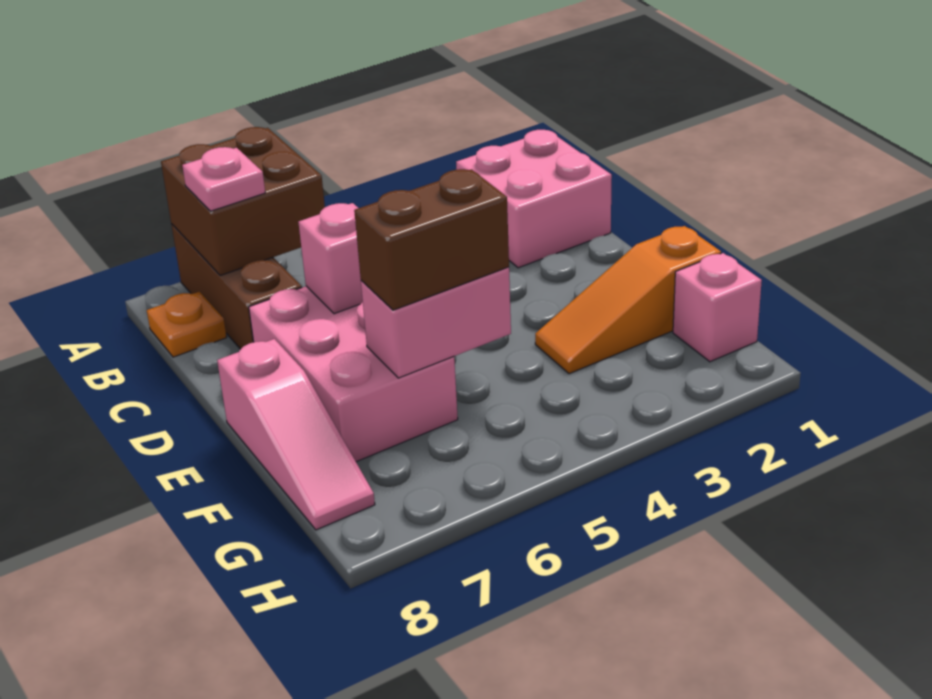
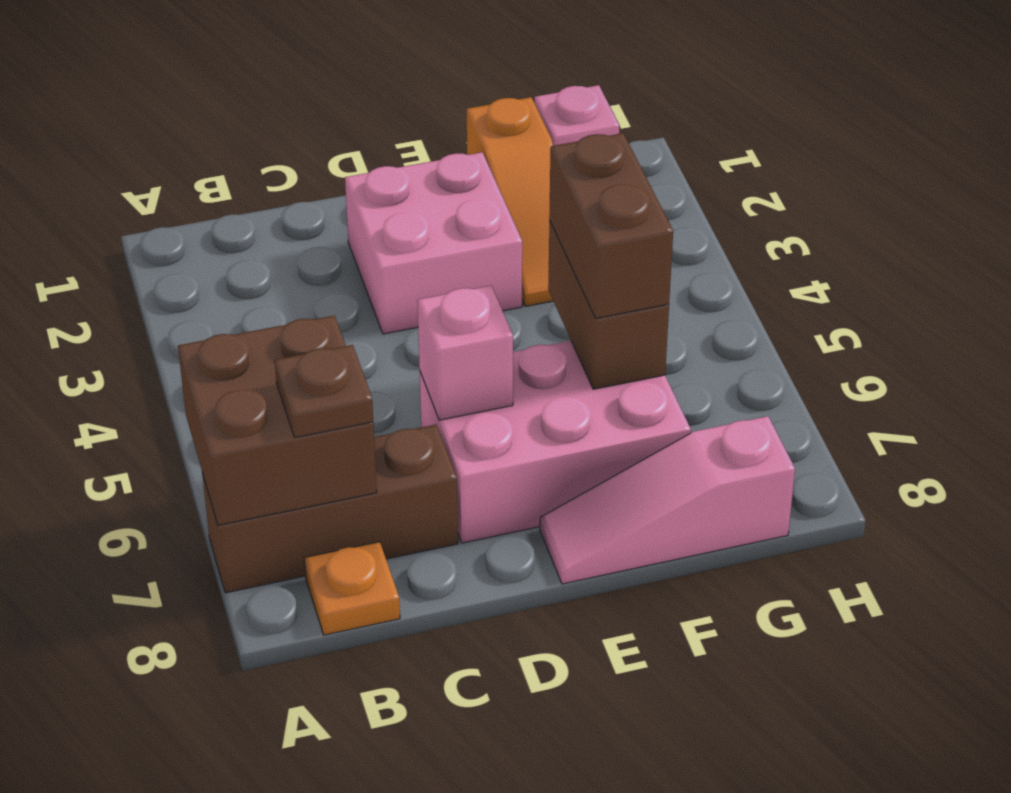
pink brick B1:C2 level 1 -> pink brick D2:E3 level 1
pink plate B7 level 3 -> brown plate B7 level 3
pink slope E8:G8 level 1 top E -> pink slope E8:G8 level 1 top G
pink brick F5:F6 level 2 -> brown brick F5:F6 level 2

